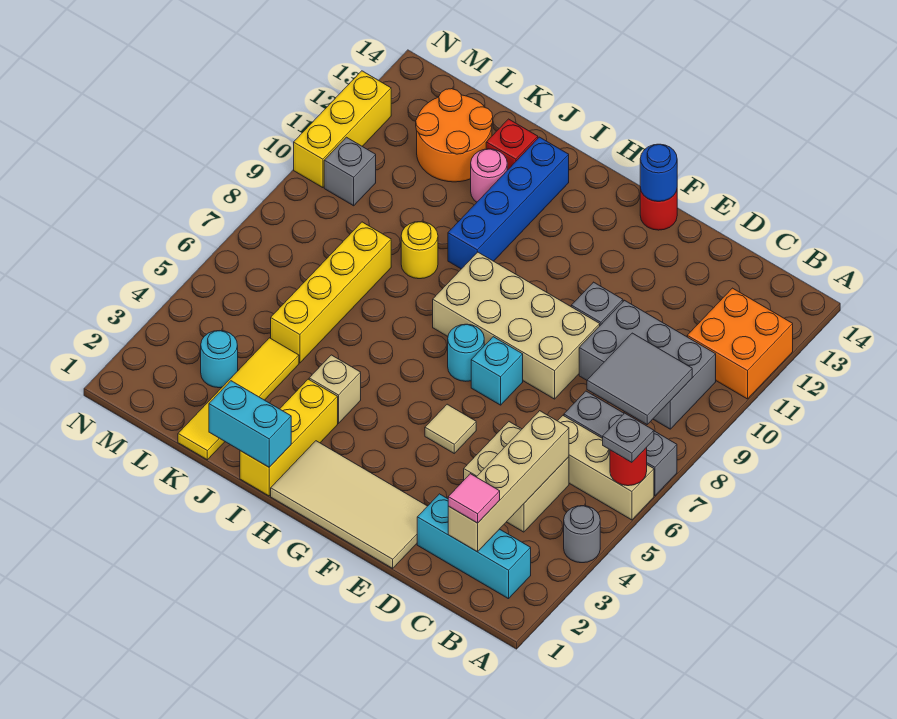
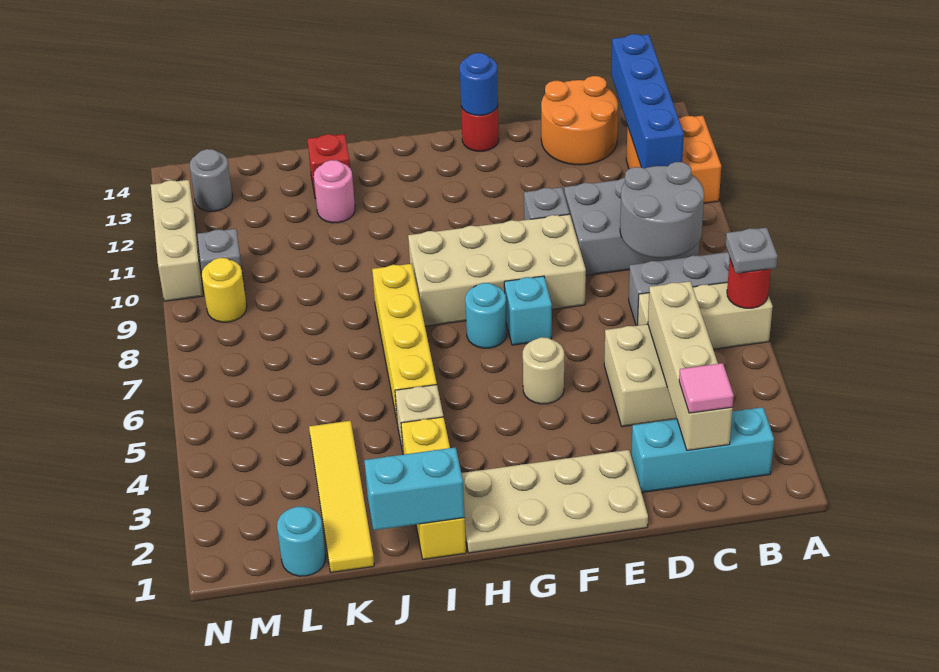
grey round brick A4 level 1 -> grey round brick M13 level 1
grey tile B8:C9 level 2 -> grey round brick B8:C9 level 2
tan tile E1:H2 level 1 -> tan plate E1:H2 level 1
tan tile F5 level 1 -> tan round brick F5 level 1
blue brick I10:I13 level 1 -> blue brick B11:B14 level 2
yellow round brick J9 level 1 -> yellow round brick M9 level 1
yellow brick K5:K8 level 1 -> yellow brick I5:I8 level 1
orange round brick K12:L13 level 1 -> orange round brick C13:D14 level 1
cyan round brick L3 level 1 -> cyan round brick L1 level 1
yellow brick N10:N12 level 1 -> tan brick N10:N12 level 1

